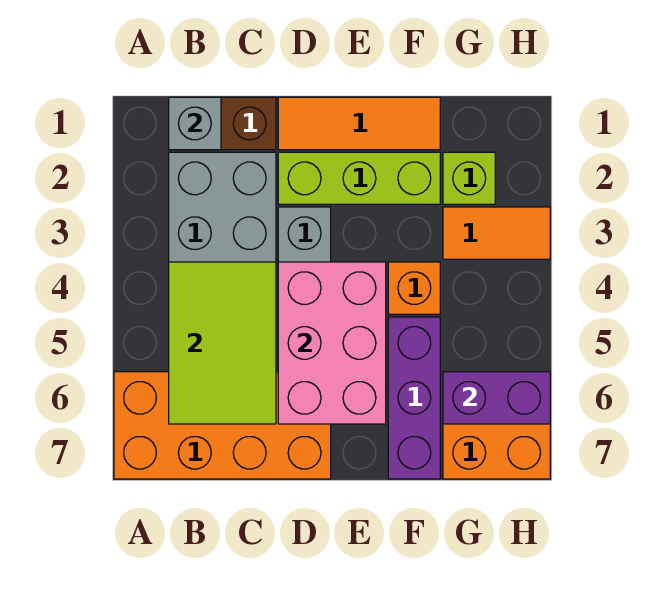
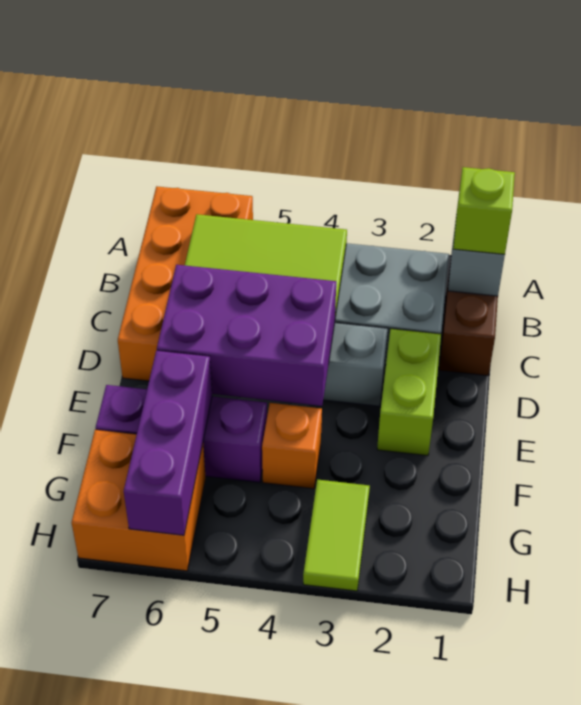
orange tile D1:F1 level 1 -> none
lime brick D2:F2 level 1 -> lime brick D2:E2 level 1
pink brick D4:E6 level 2 -> purple brick D4:E6 level 2
lime brick G2 level 1 -> lime brick B1 level 3
orange tile G3:H3 level 1 -> lime tile G3:H3 level 1
purple brick G6:H6 level 2 -> purple brick F6:H6 level 2

